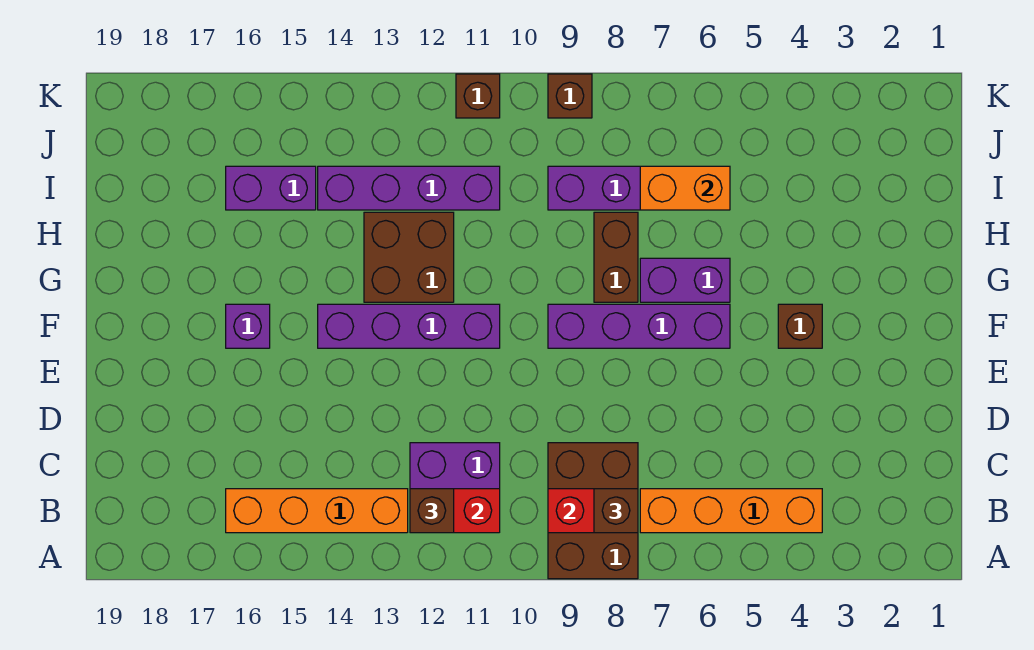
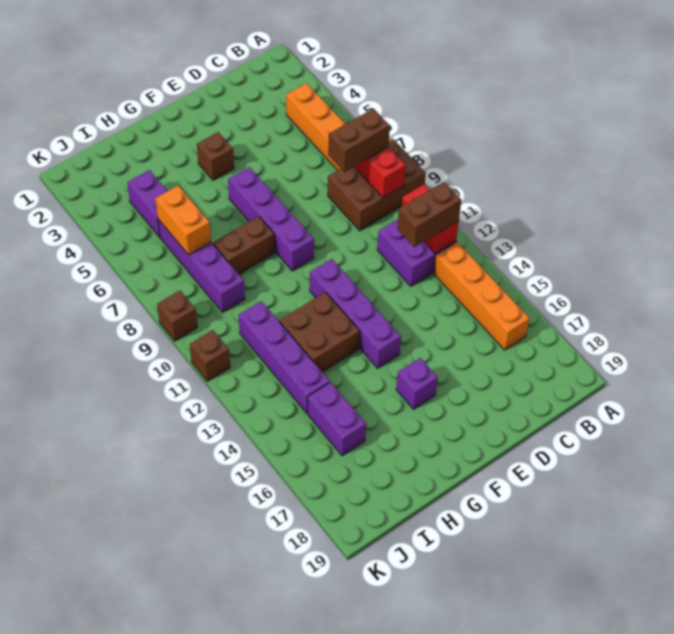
brown brick B8 level 3 -> brown brick B8:C8 level 3
brown brick B12 level 3 -> brown brick B12:C12 level 3
purple brick G6:G7 level 1 -> purple brick I4:I5 level 1

